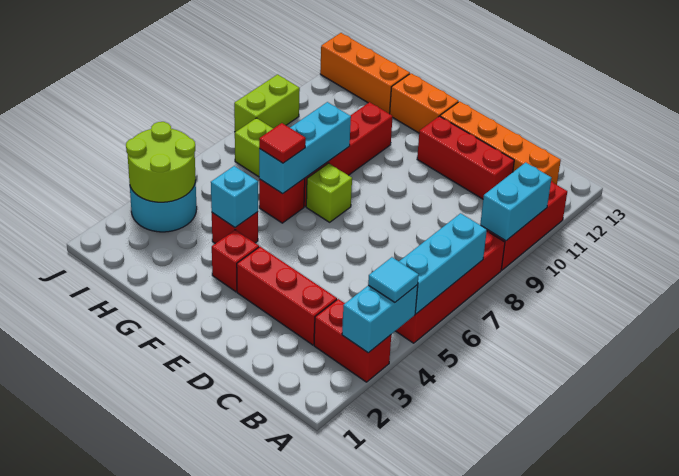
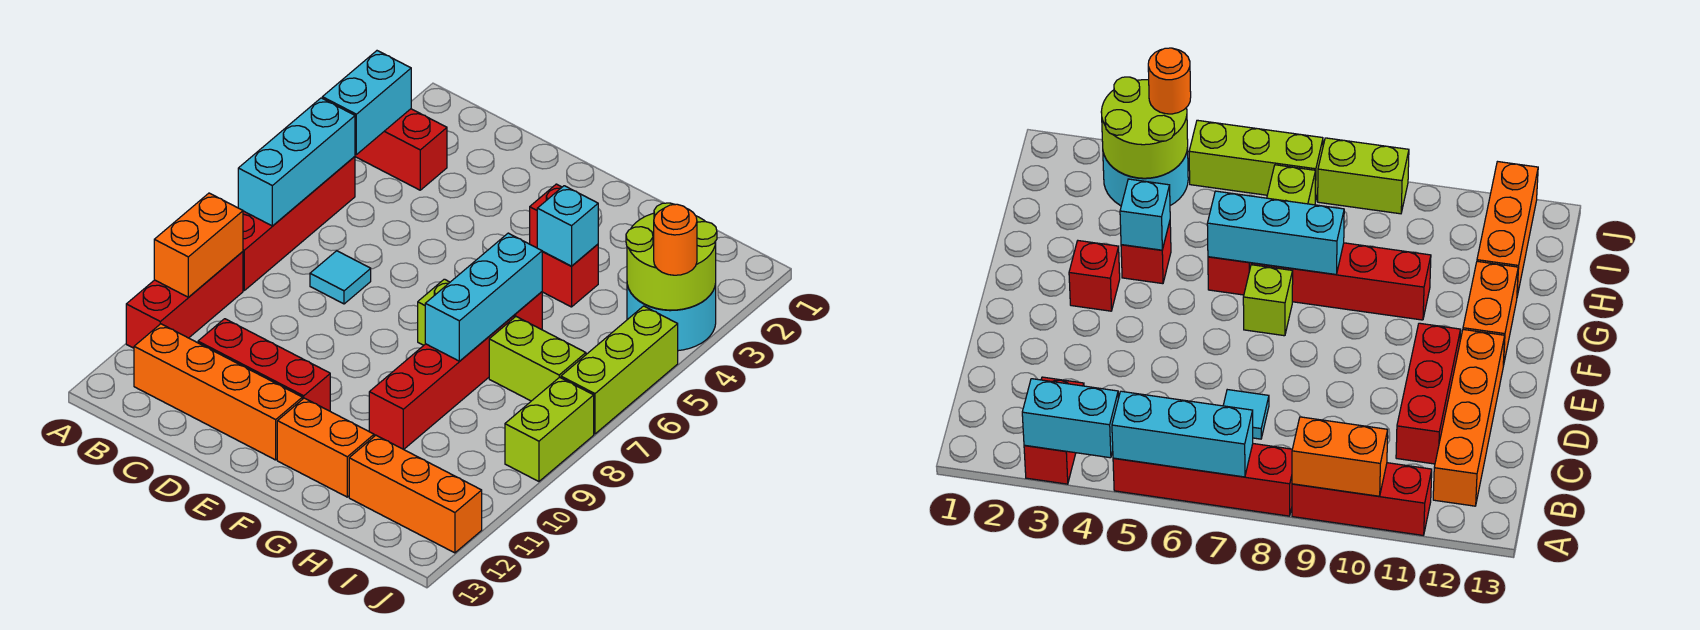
cyan tile A4 level 3 -> cyan tile C7 level 1
cyan brick A9:A10 level 2 -> orange brick A9:A10 level 2
red brick C3:E3 level 1 -> none
red tile G6 level 3 -> none
none -> orange round brick J4 level 3
none -> lime brick J5:J7 level 1

